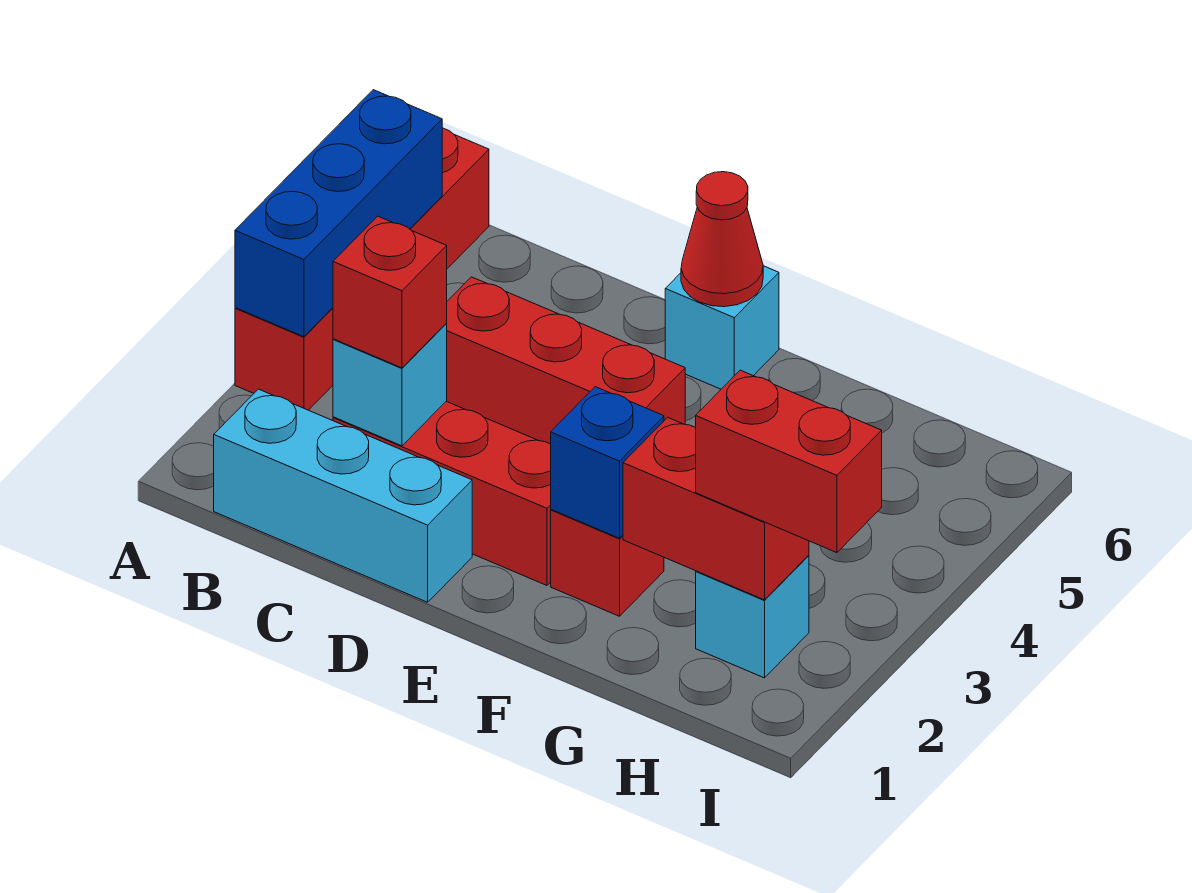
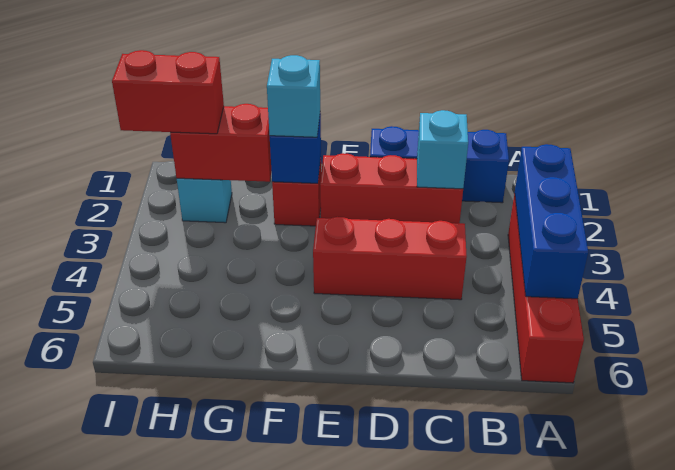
cyan brick B1:D1 level 1 -> blue brick B1:D1 level 1
red brick C2 level 3 -> none
cyan brick E6 level 1 -> cyan brick F2 level 3
red cone E6 level 2 -> none

